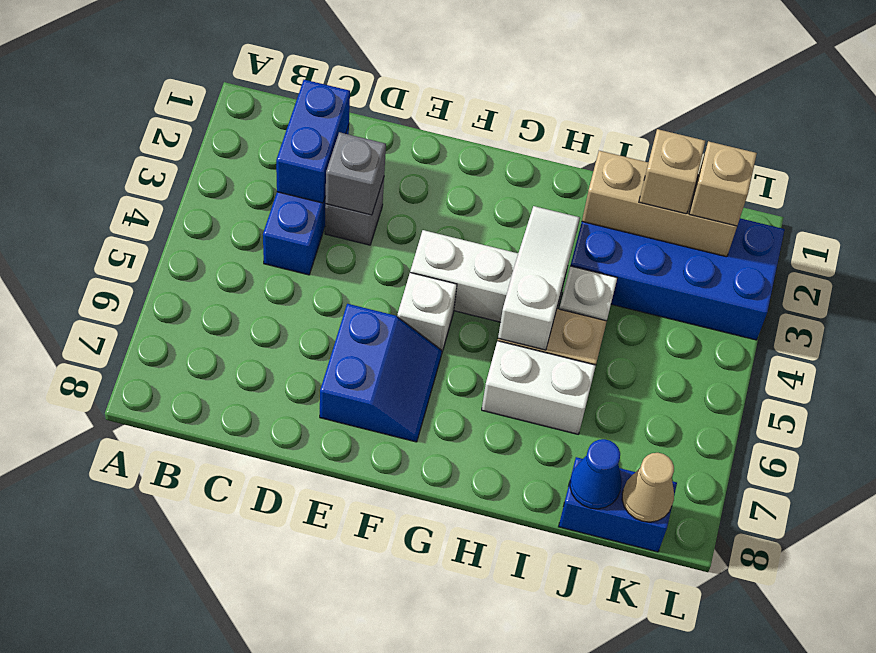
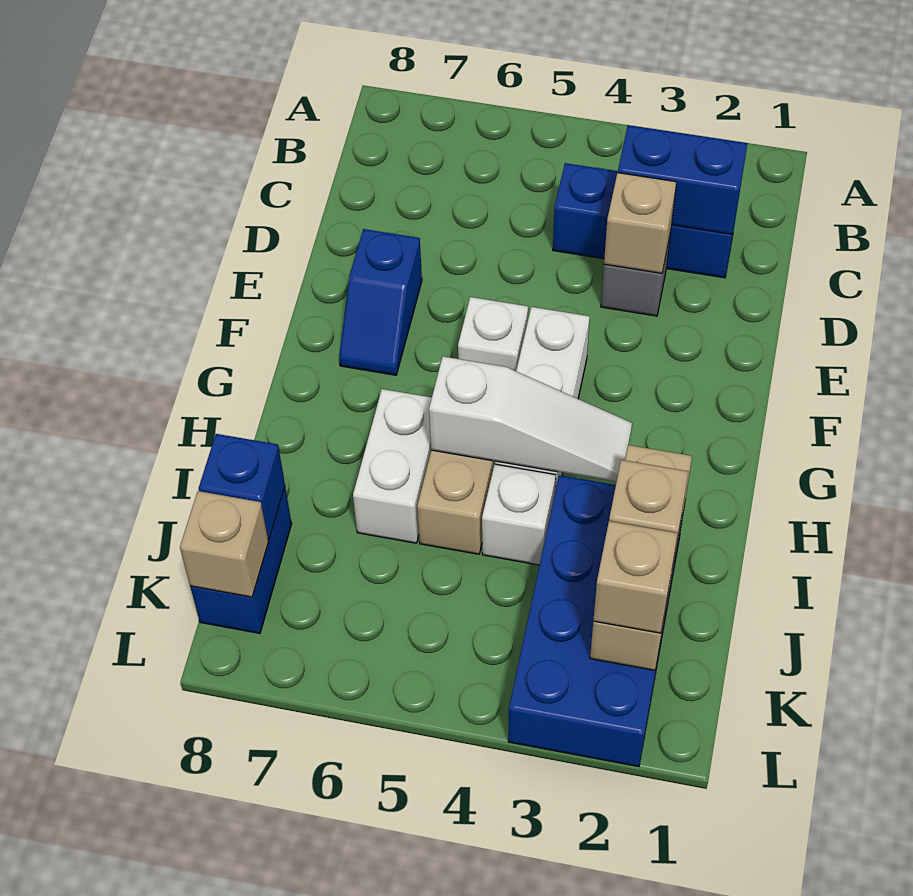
grey brick D3 level 2 -> tan brick D3 level 2
blue slope E6:F7 level 1 top E -> blue slope E7:F7 level 1 top E
blue cone J8 level 2 -> blue brick J8 level 2
tan cone K8 level 2 -> tan brick K8 level 2

